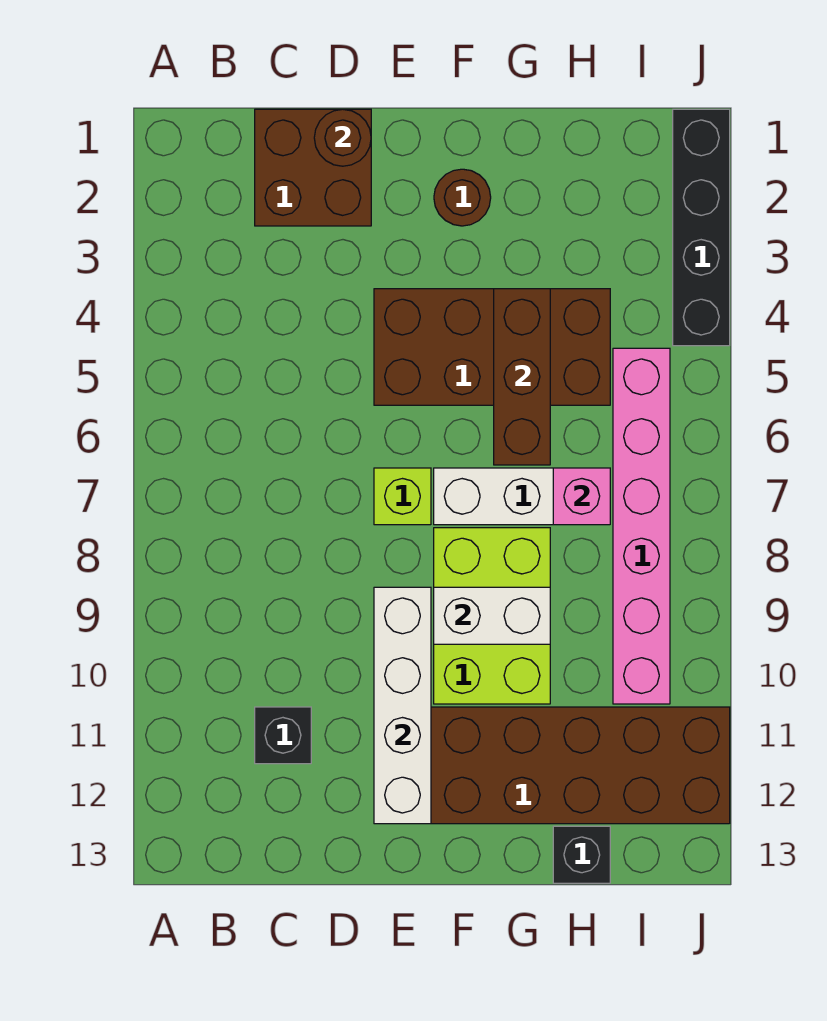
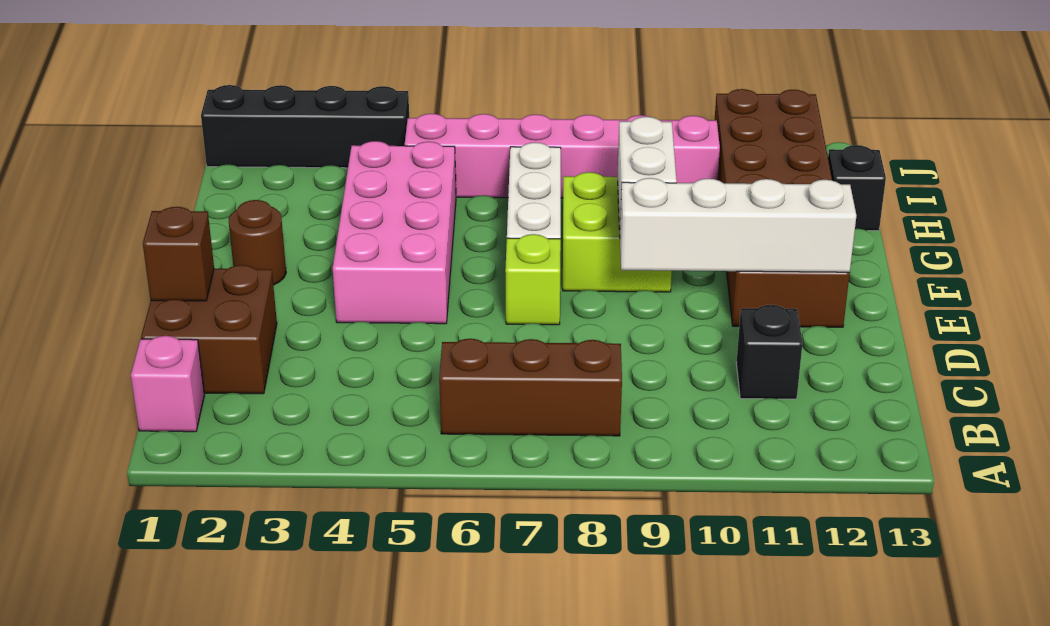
brown round brick D1 level 2 -> brown brick D1 level 2
brown brick E4:H5 level 1 -> pink brick E4:H5 level 1
lime brick F8:G10 level 1 -> lime brick F8:G9 level 1
brown brick G4:G6 level 2 -> brown brick B6:B8 level 1
pink brick H7 level 2 -> pink brick B1 level 1

